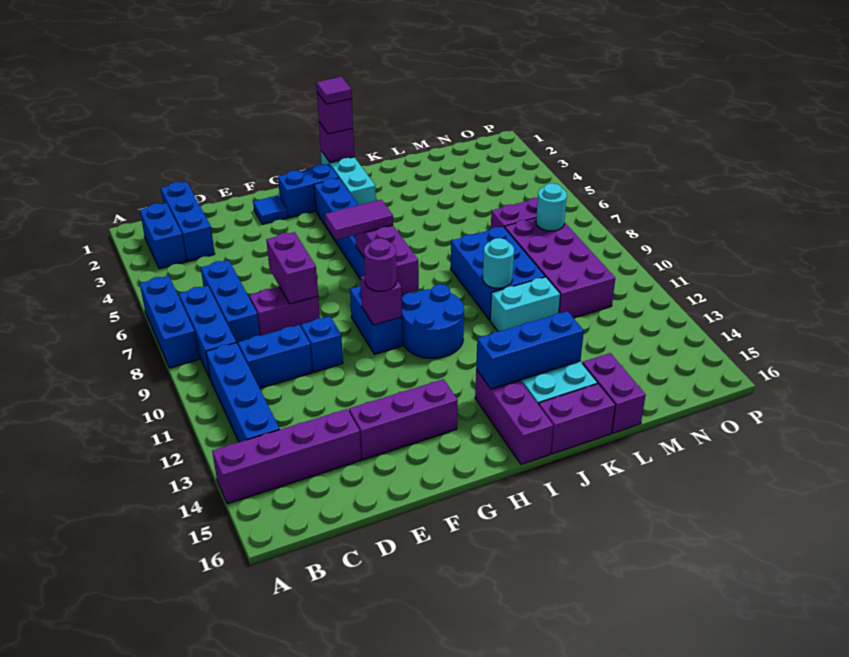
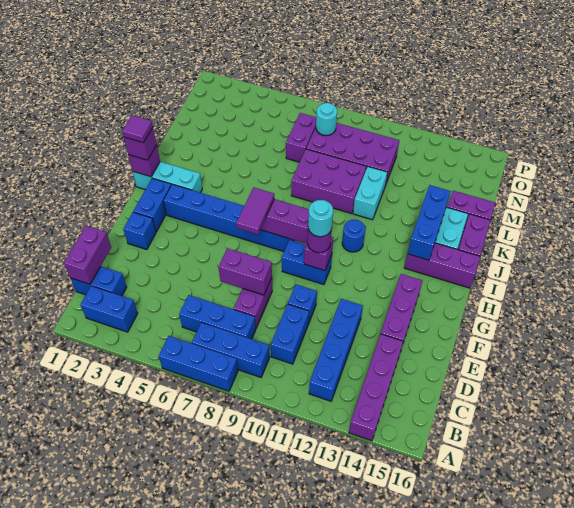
blue brick B10:B13 level 1 -> blue brick B12:E12 level 1
blue brick C1:C3 level 1 -> blue brick C1:C2 level 1
none -> purple brick C1:D1 level 2
blue tile F2 level 1 -> blue brick F2 level 1
blue round brick H10:I11 level 1 -> blue round brick I11 level 1
blue brick K8:L10 level 1 -> purple brick K8:L10 level 1
cyan round brick K10 level 2 -> cyan round brick G10 level 4

